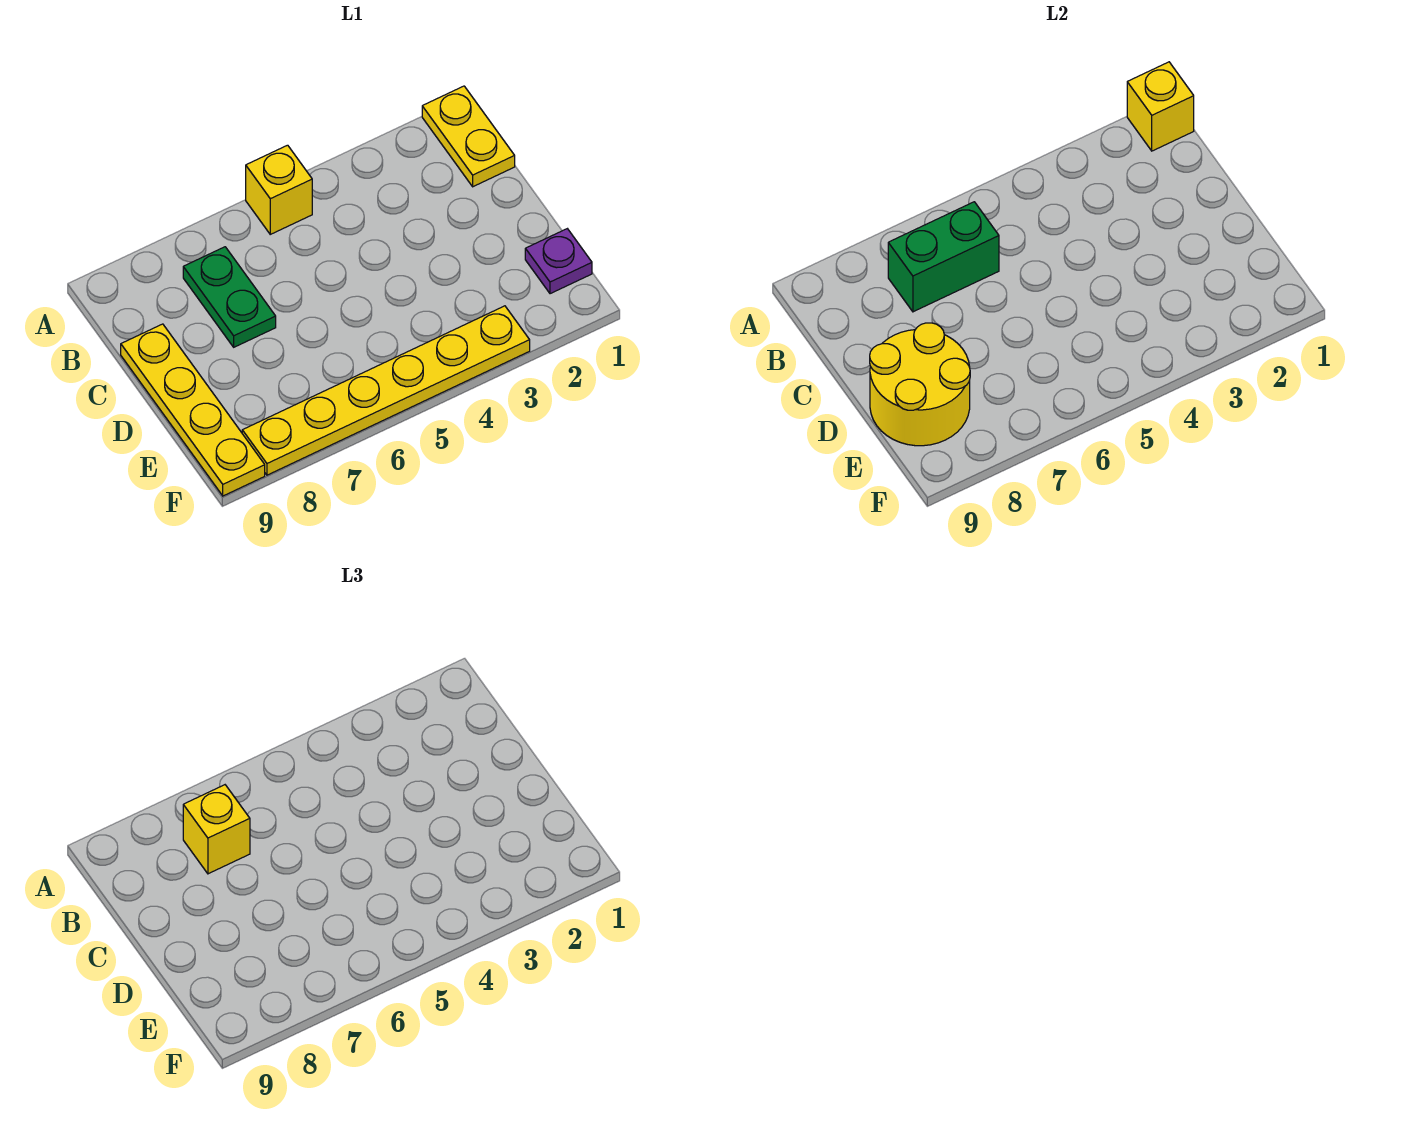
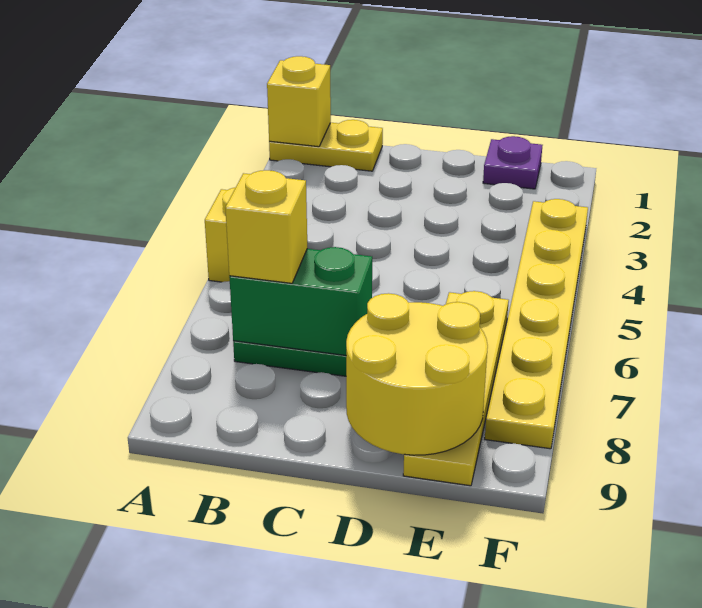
green brick B6:B7 level 2 -> green brick B7:C7 level 2
yellow plate C9:F9 level 1 -> yellow plate E6:E9 level 1

